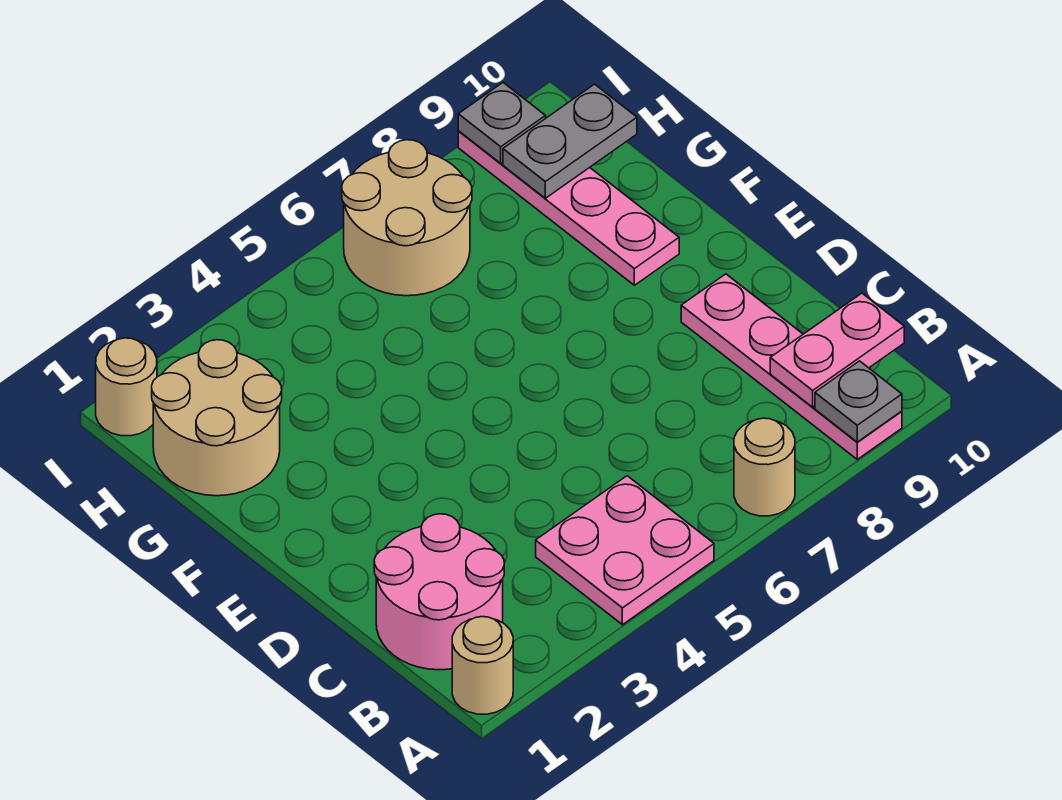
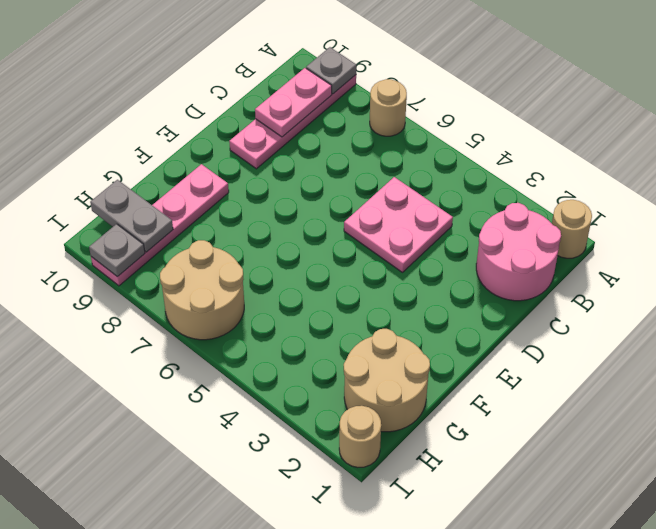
pink plate A4:B5 level 1 -> pink plate C4:D5 level 1
pink plate B9:B10 level 2 -> pink plate B9:C9 level 2

